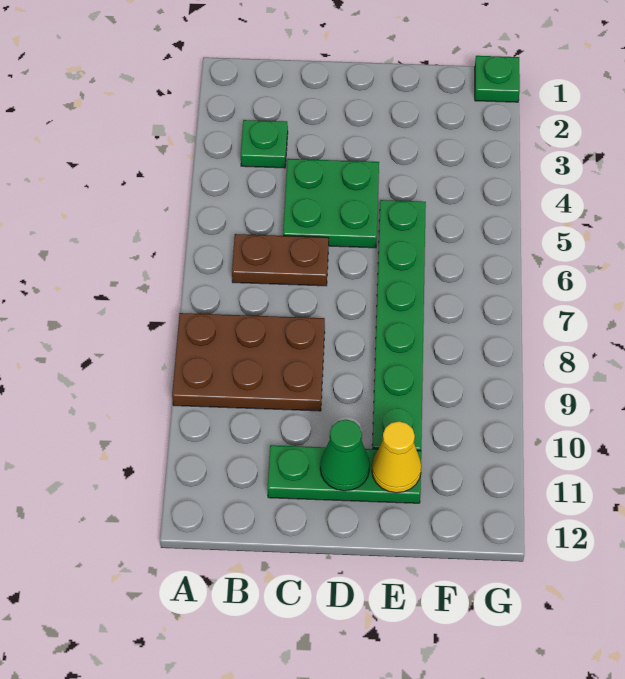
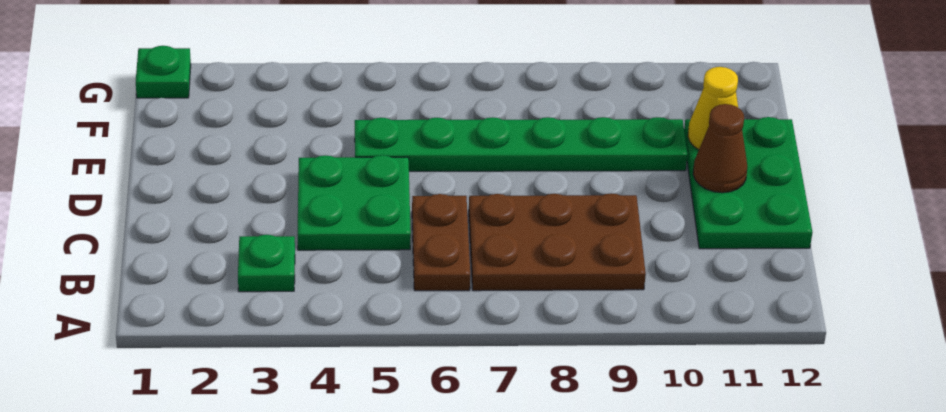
brown plate A8:C9 level 1 -> brown plate B7:C9 level 1
green plate C11:E11 level 1 -> green plate C11:E12 level 1
green cone D11 level 2 -> brown cone D11 level 2

